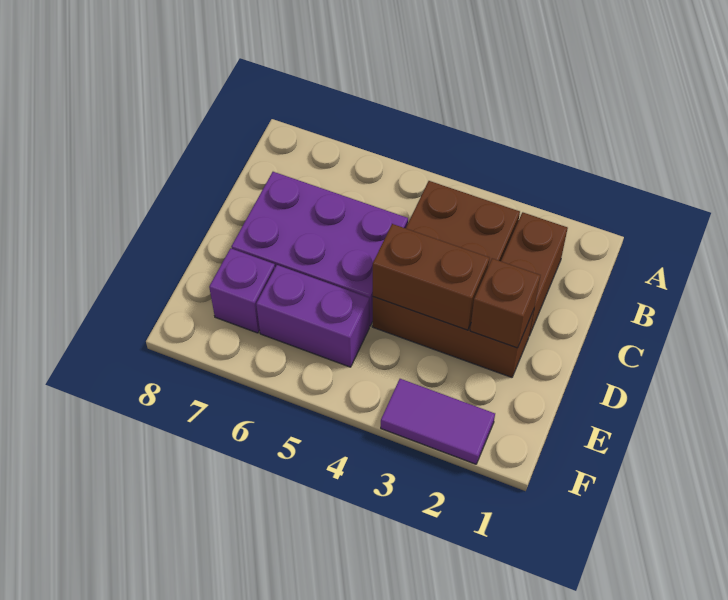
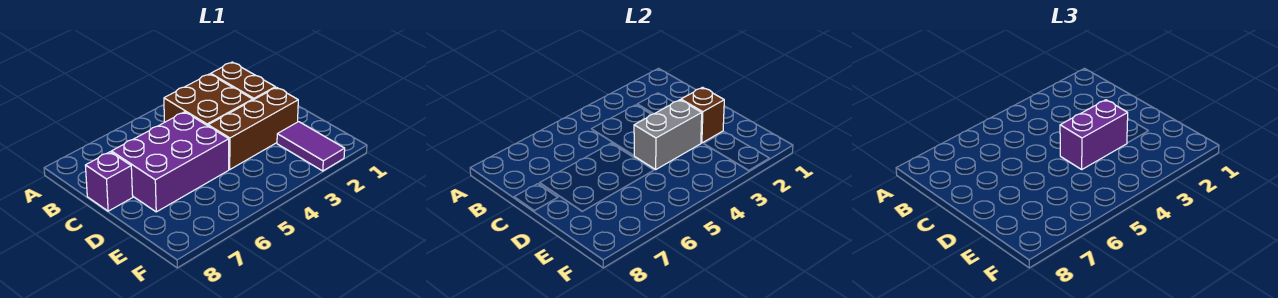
brown brick D3:D4 level 2 -> grey brick D3:D4 level 2
purple brick E5:E6 level 1 -> purple brick D3:D4 level 3
purple brick E7 level 1 -> purple brick C8 level 1
purple tile F2:F3 level 1 -> purple tile E2:F2 level 1

